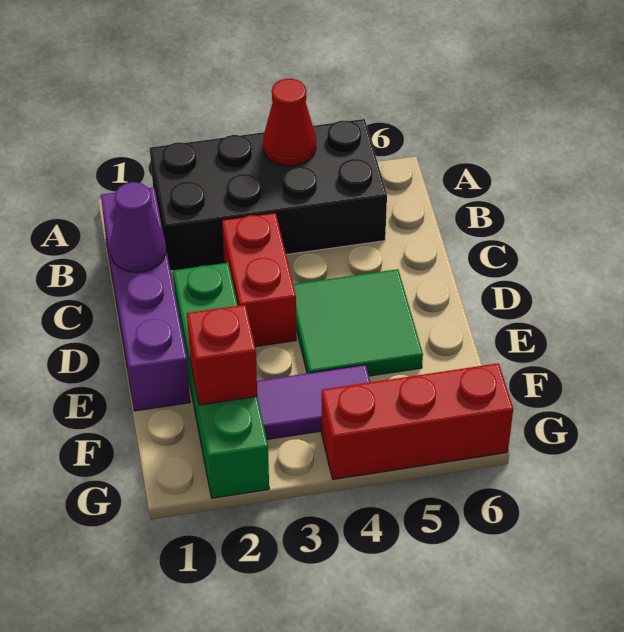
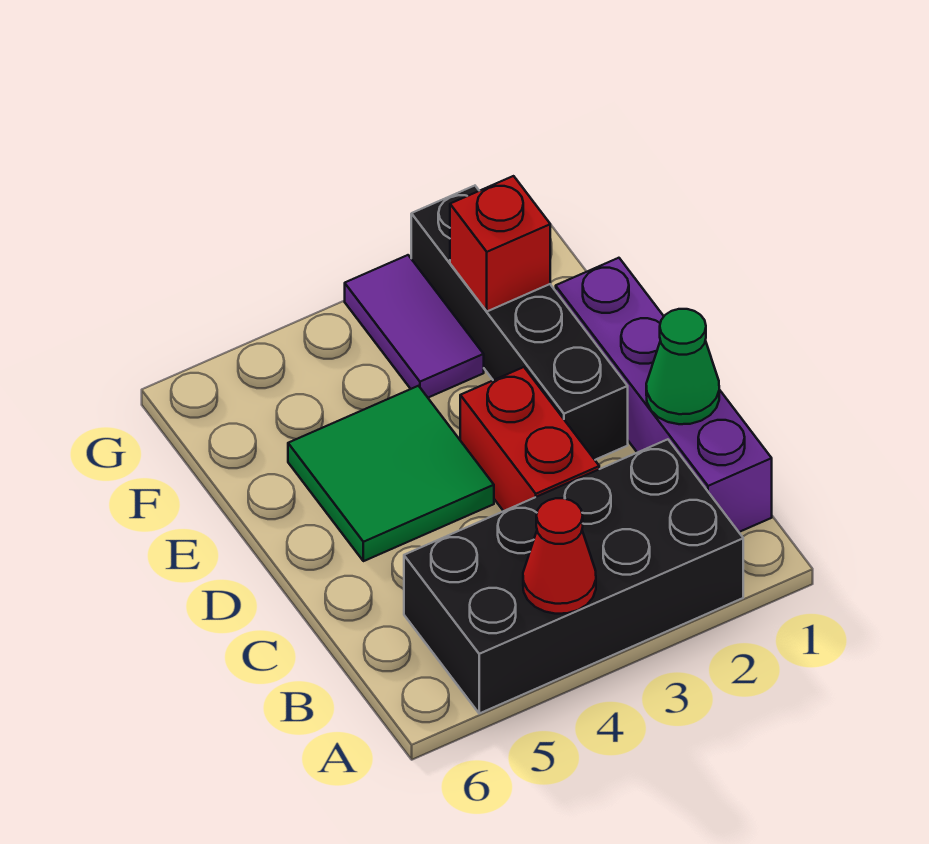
purple cone C1 level 2 -> green cone C1 level 2
green brick D2:G2 level 1 -> black brick D2:G2 level 1
purple tile F3:F4 level 1 -> purple tile F3:G3 level 1
red brick G4:G6 level 1 -> none

